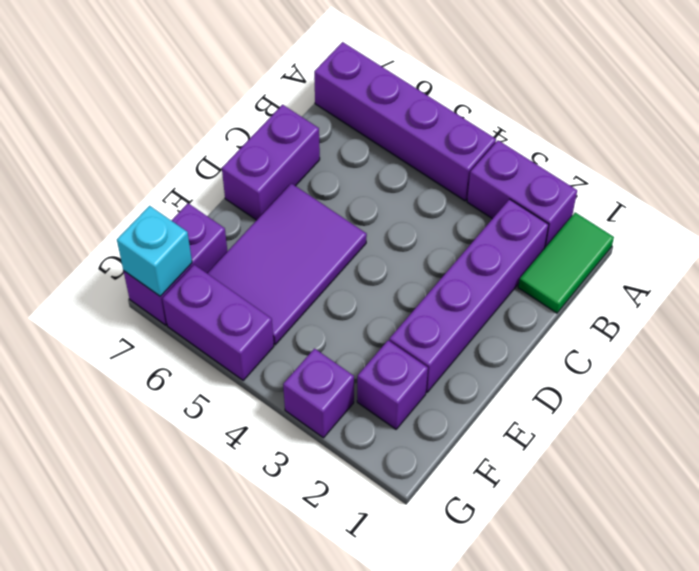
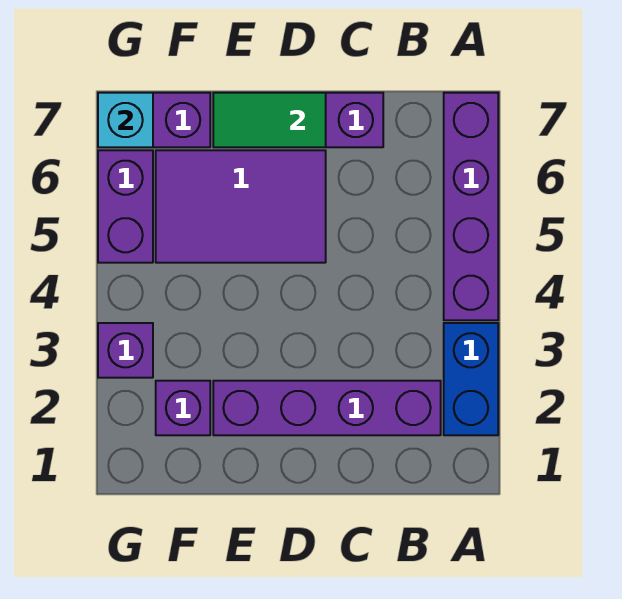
green tile A1:B1 level 1 -> green tile D7:E7 level 2
purple brick A2:A3 level 1 -> blue brick A2:A3 level 1

